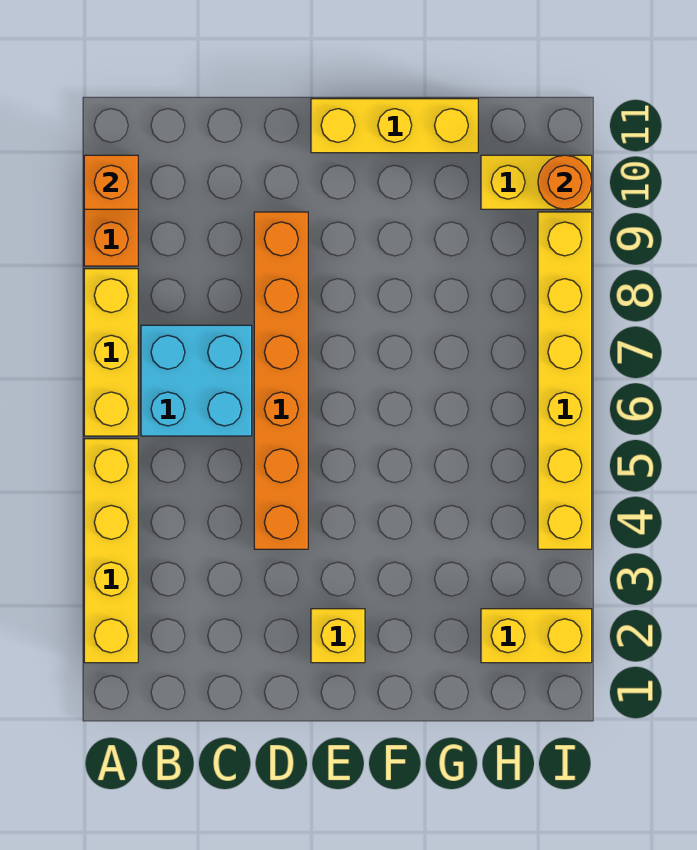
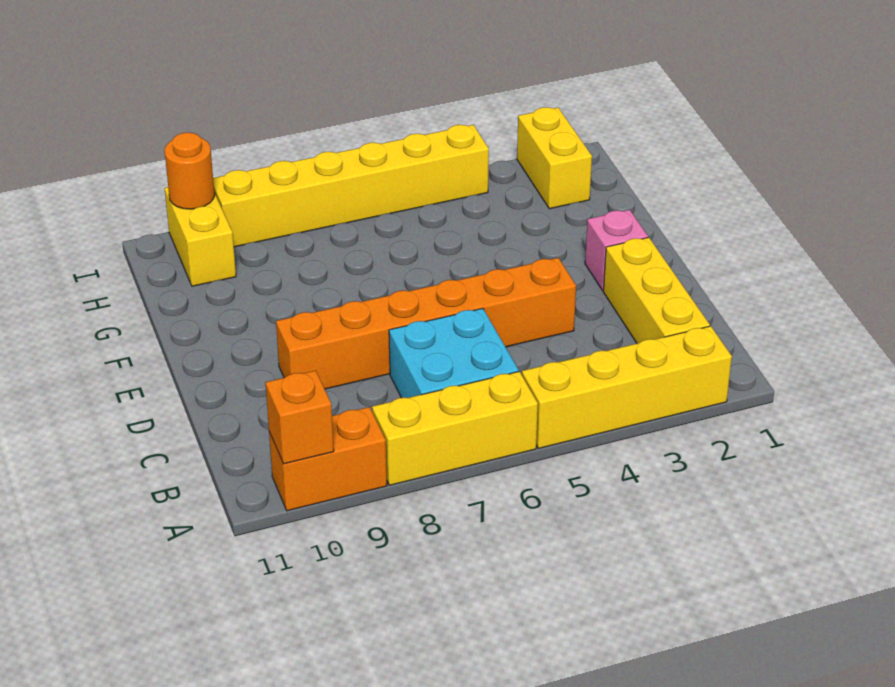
yellow brick E2 level 1 -> pink brick E2 level 1
yellow brick E11:G11 level 1 -> yellow brick B2:D2 level 1

